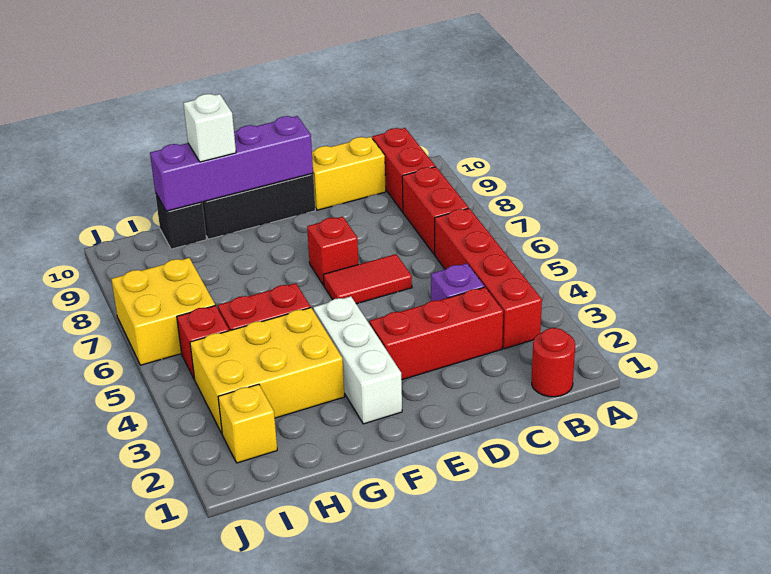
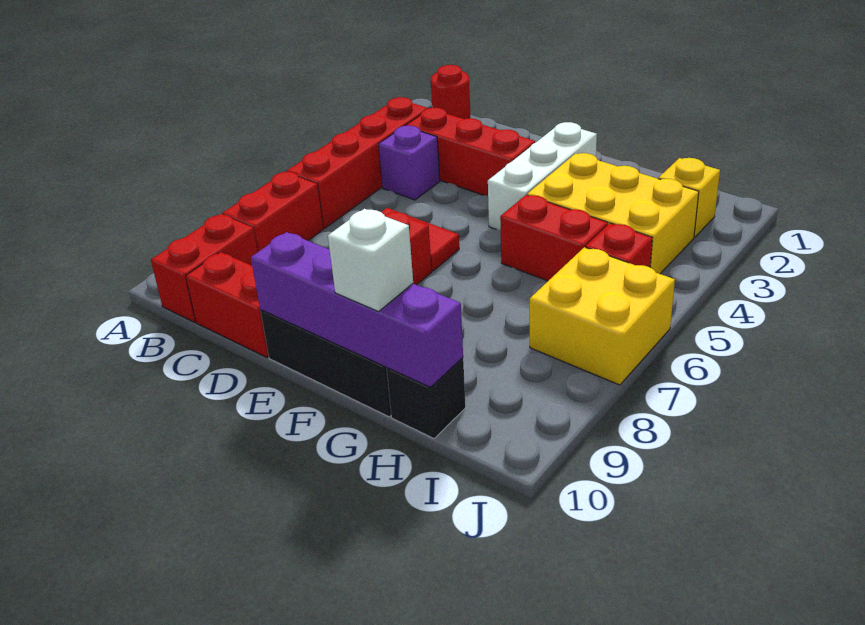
yellow brick C10:D10 level 1 -> red brick C10:D10 level 1

